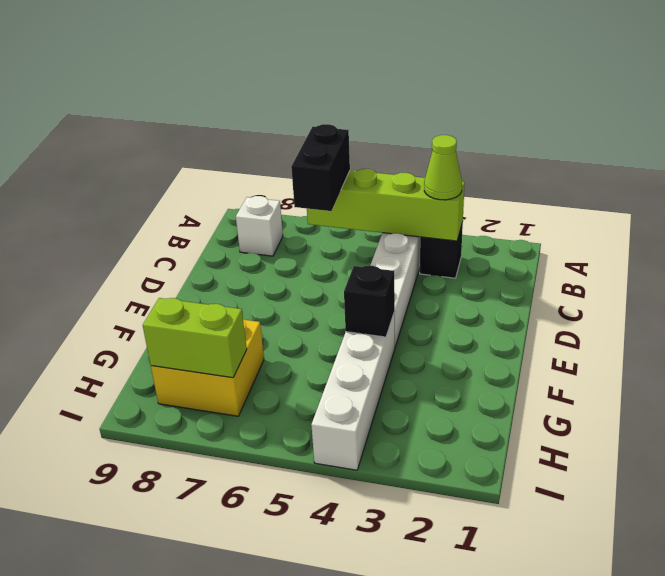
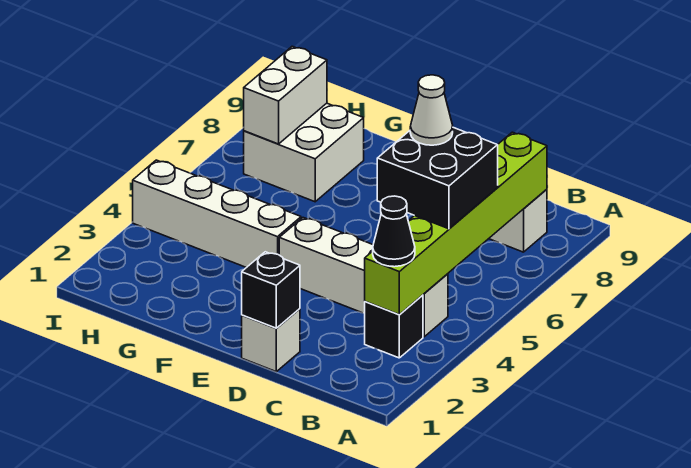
lime brick B3:B6 level 2 -> lime brick B3:B8 level 2
lime cone B3 level 3 -> black cone B3 level 3
black brick B6:C6 level 3 -> black brick B5:C6 level 3
none -> white cone C6 level 4
none -> white brick D1 level 1
black brick F4 level 2 -> black brick D1 level 2
yellow brick G7:H8 level 1 -> white brick G7:H8 level 1
lime brick H7:H8 level 2 -> white brick H7:H8 level 2

